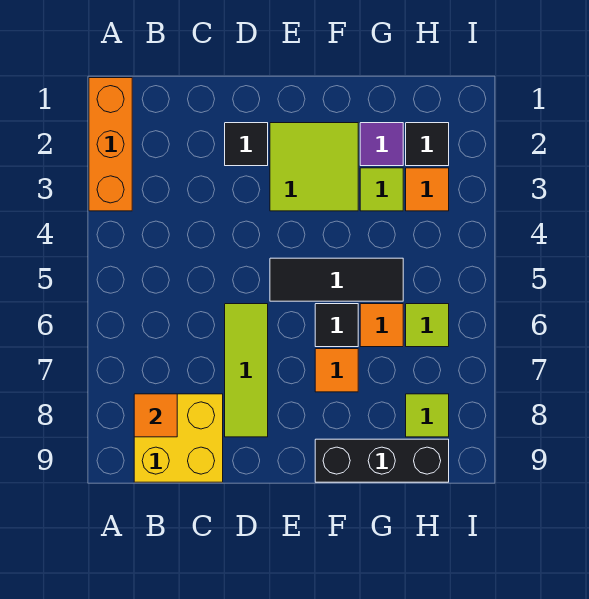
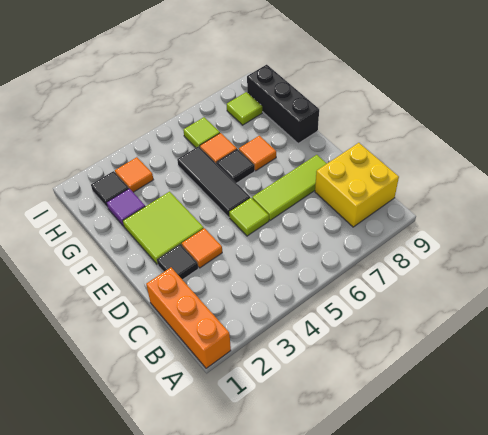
orange brick A1:A3 level 1 -> orange brick A1:C1 level 1
orange tile B8 level 2 -> orange tile D3 level 1
lime tile G3 level 1 -> lime tile D5 level 1

